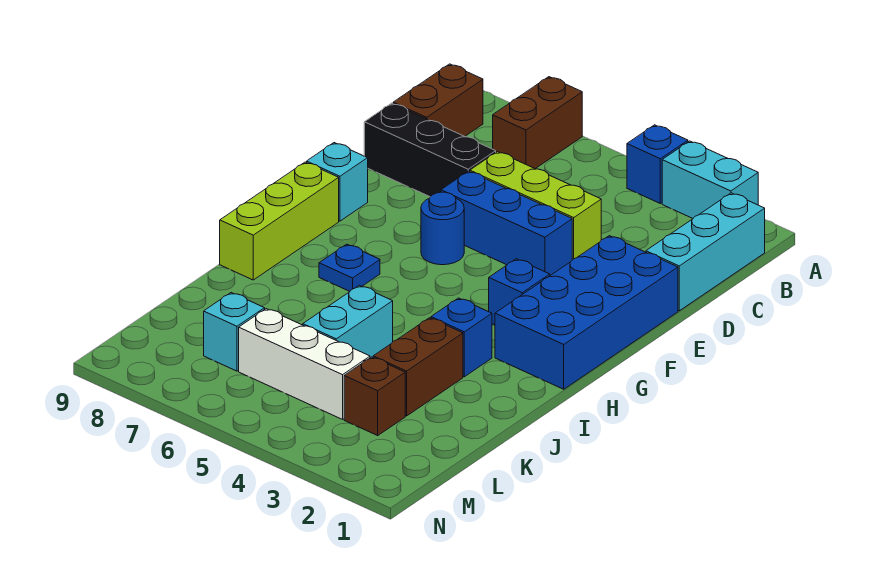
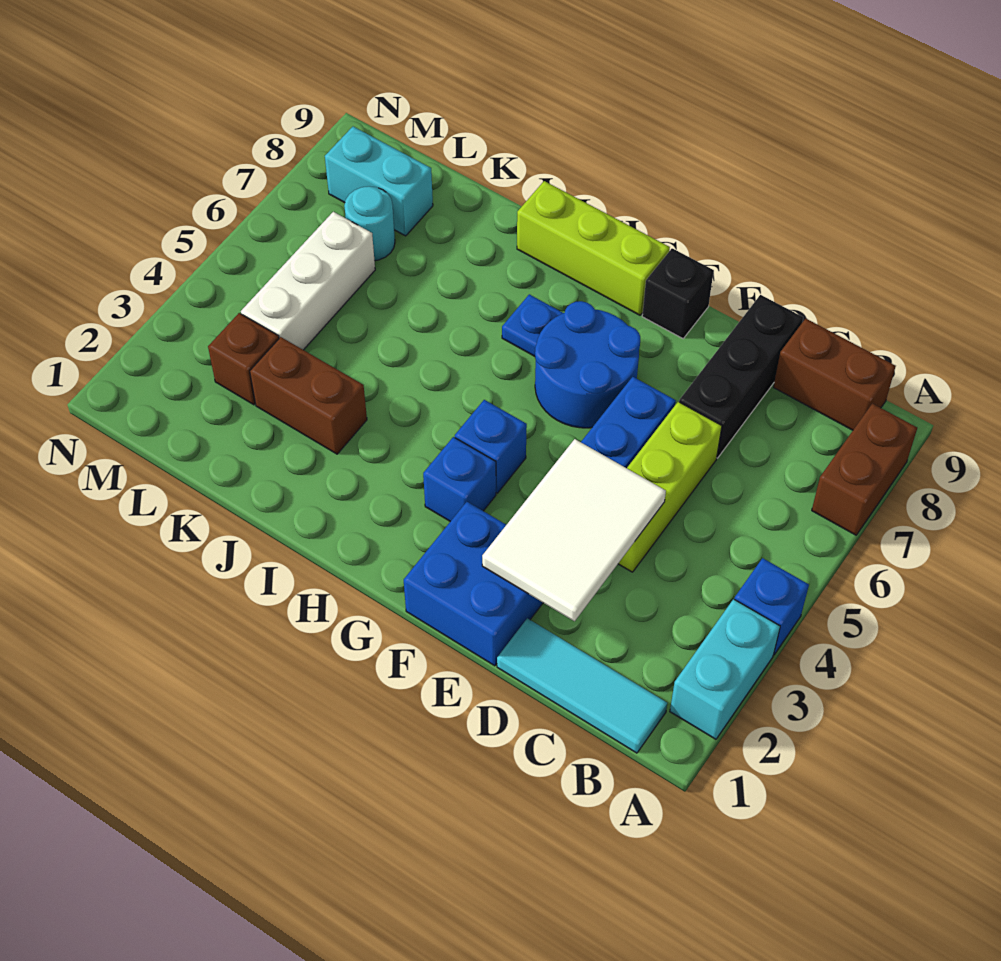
brown brick A7:B7 level 1 -> brown brick A7:A8 level 1
cyan brick B1:D1 level 1 -> cyan tile B1:D1 level 1
none -> white tile D2:E4 level 2
blue brick E1:H2 level 1 -> blue brick E1:F2 level 1
blue round brick F6 level 1 -> blue round brick F6:G7 level 1
cyan brick F9 level 1 -> black brick F9 level 1
blue brick I3 level 1 -> blue brick G4 level 1
cyan brick J5:K5 level 1 -> cyan brick L8:M8 level 1
cyan brick L7 level 1 -> cyan round brick L7 level 1

